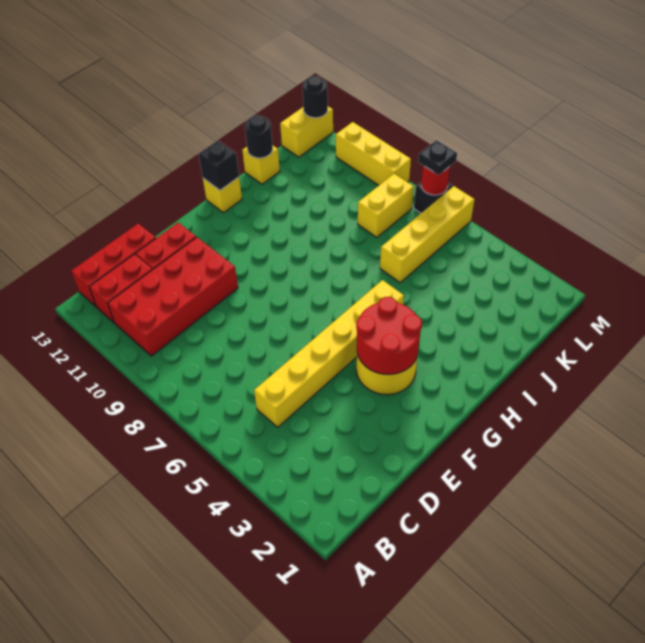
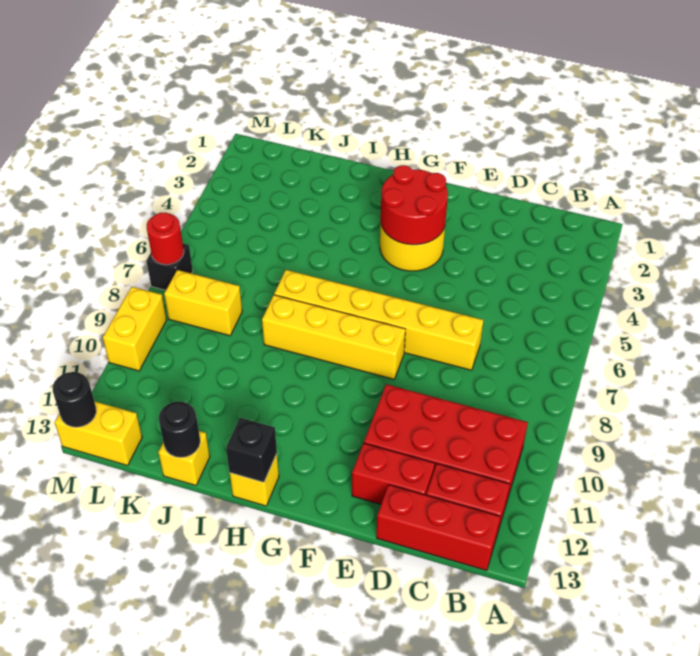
yellow brick C5:H5 level 1 -> yellow brick D7:I7 level 1
yellow brick J6:M6 level 1 -> yellow brick F8:I8 level 1
black plate M7 level 3 -> none
yellow brick M9:M11 level 1 -> yellow brick M9:M10 level 1

